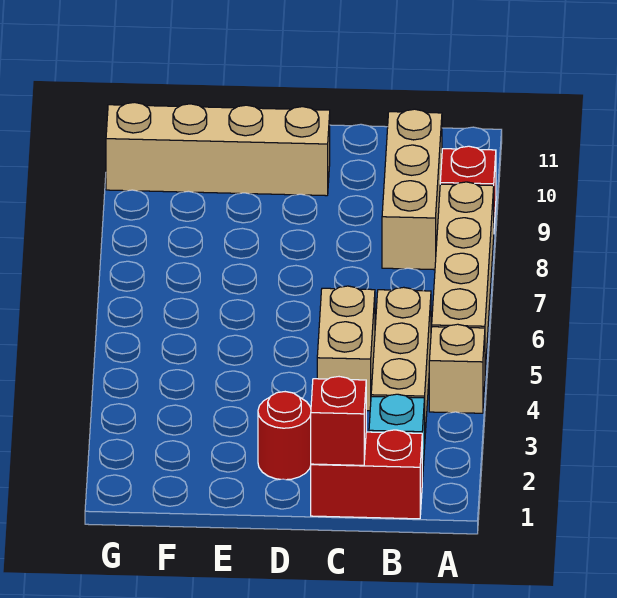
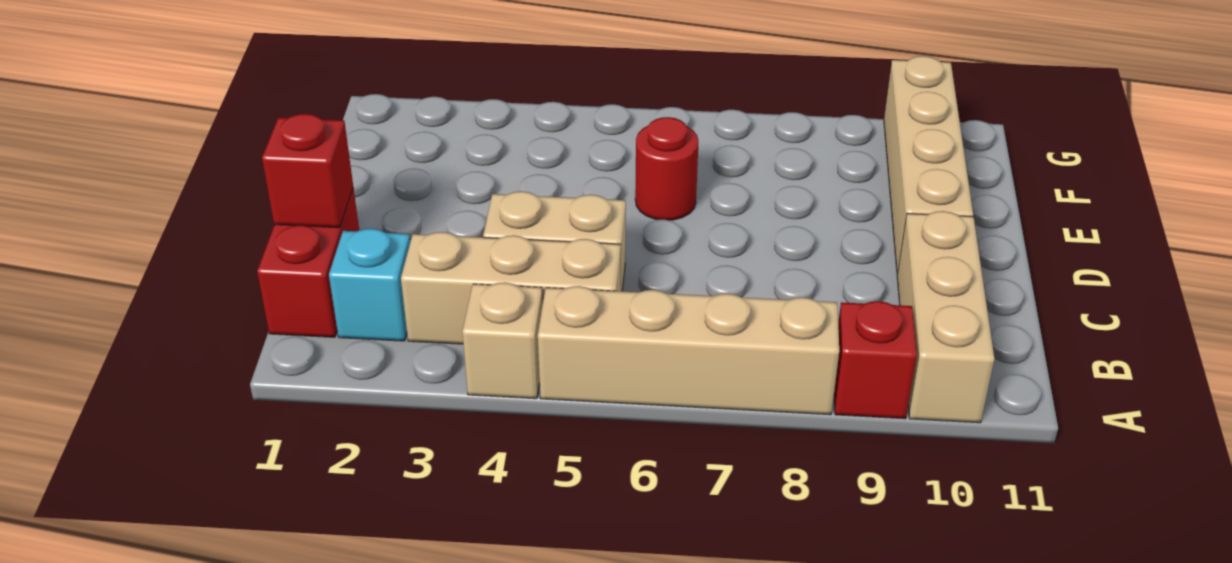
tan brick B8:B10 level 1 -> tan brick A10:C10 level 1
red round brick D2 level 1 -> red round brick E6 level 1

